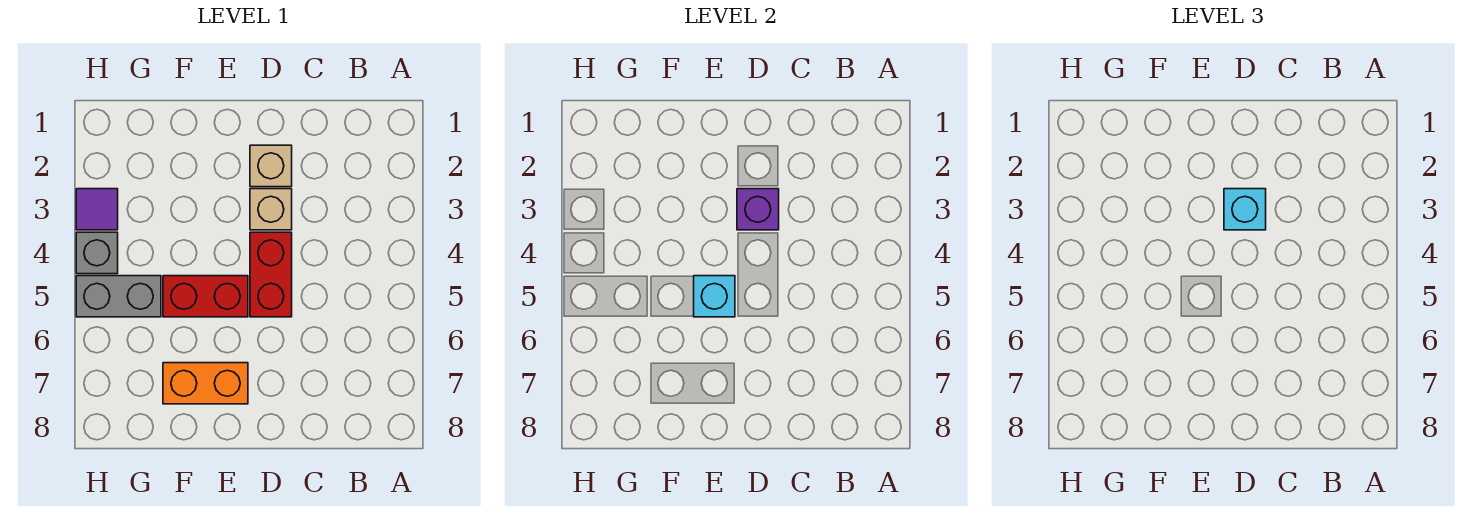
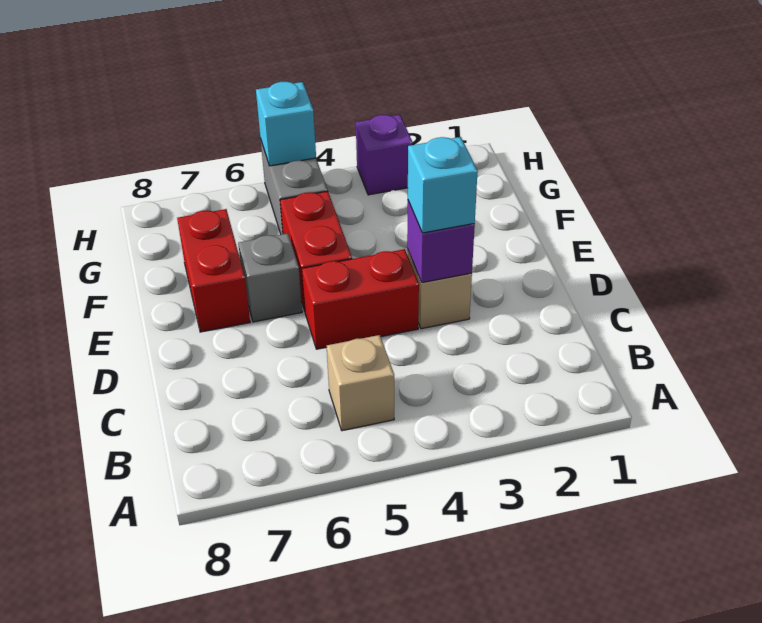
tan brick D2 level 1 -> tan brick B5 level 1
cyan brick E5 level 2 -> cyan brick H5 level 2
orange brick E7:F7 level 1 -> red brick E7:F7 level 1
purple tile H3 level 1 -> purple brick H3 level 1
grey brick H4 level 1 -> grey brick E6 level 1

